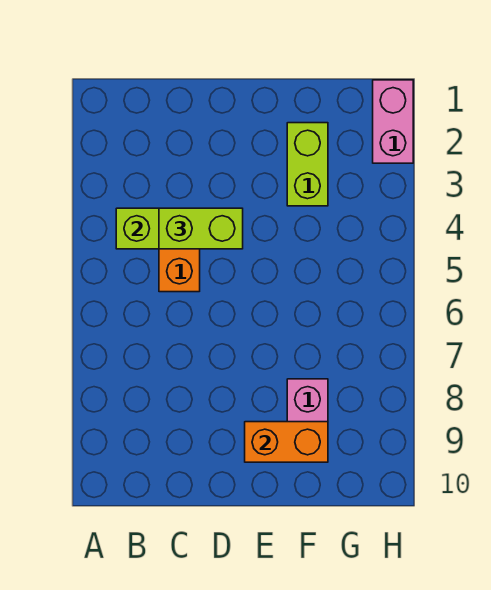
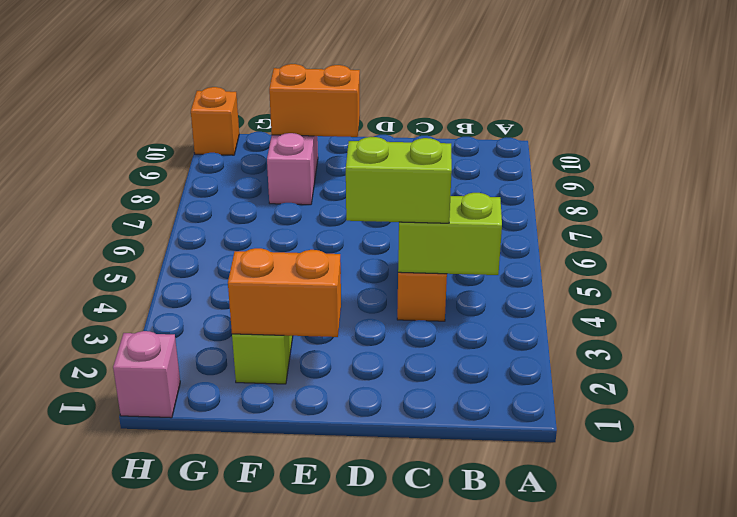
none -> orange brick E2:F2 level 2
pink brick H1:H2 level 1 -> pink brick H1 level 1
none -> orange brick H10 level 1

